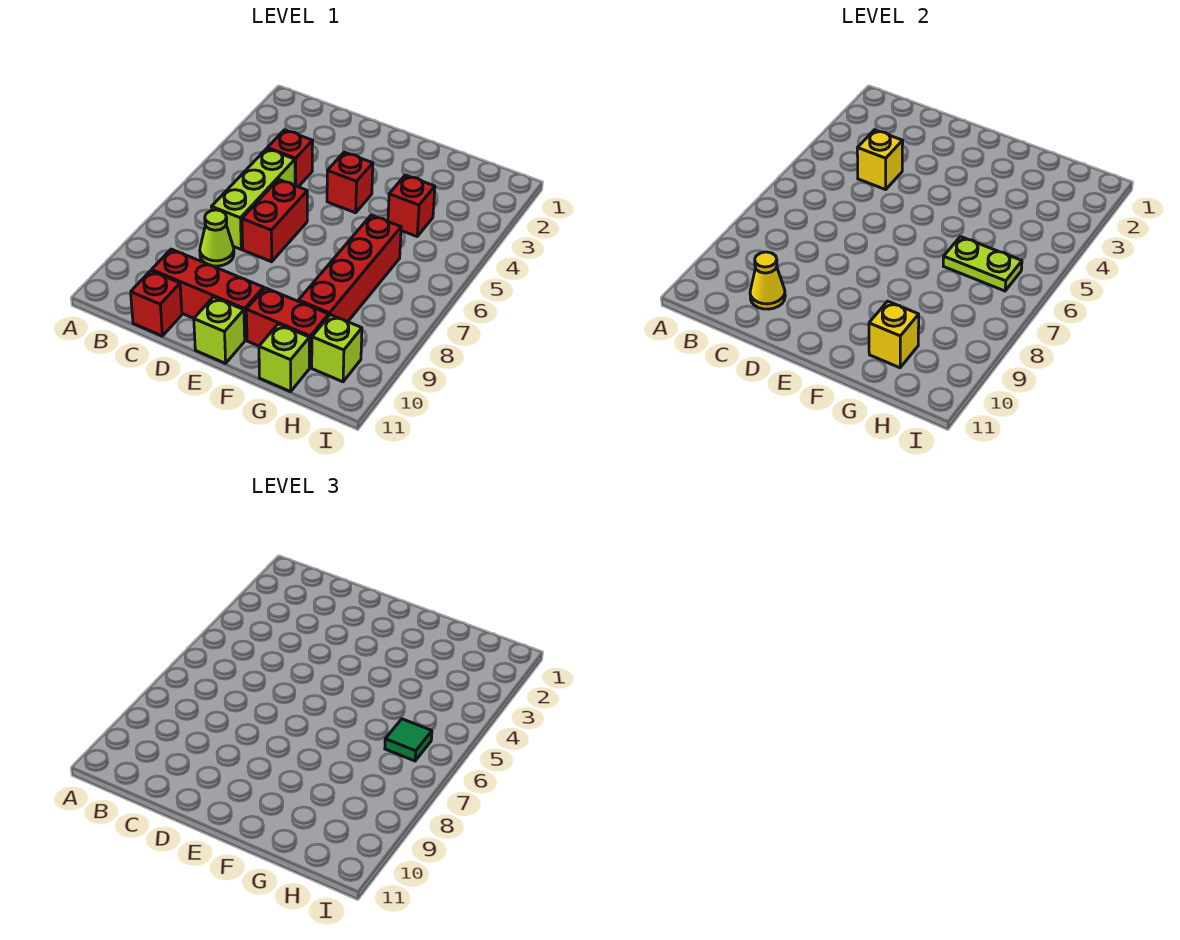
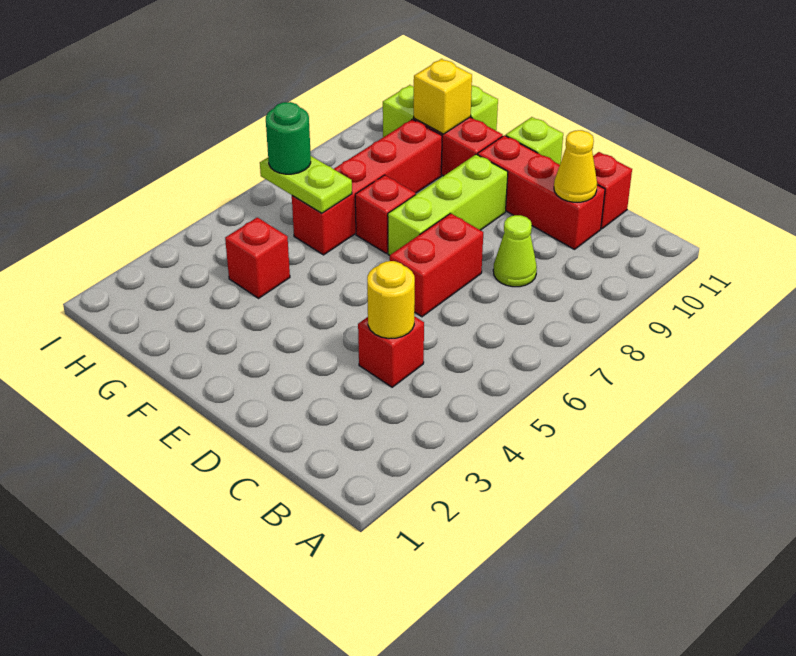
yellow brick C4 level 2 -> yellow round brick C4 level 2
lime brick C5:C7 level 1 -> lime brick E7:E9 level 1
red brick E4 level 1 -> red brick F7 level 1
green tile H6 level 3 -> green round brick H6 level 3

